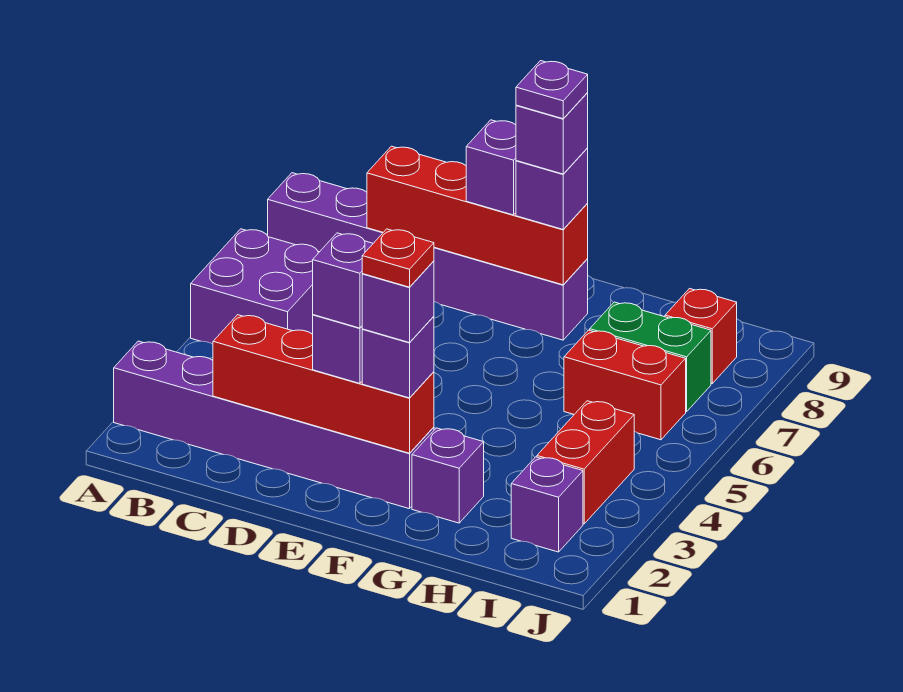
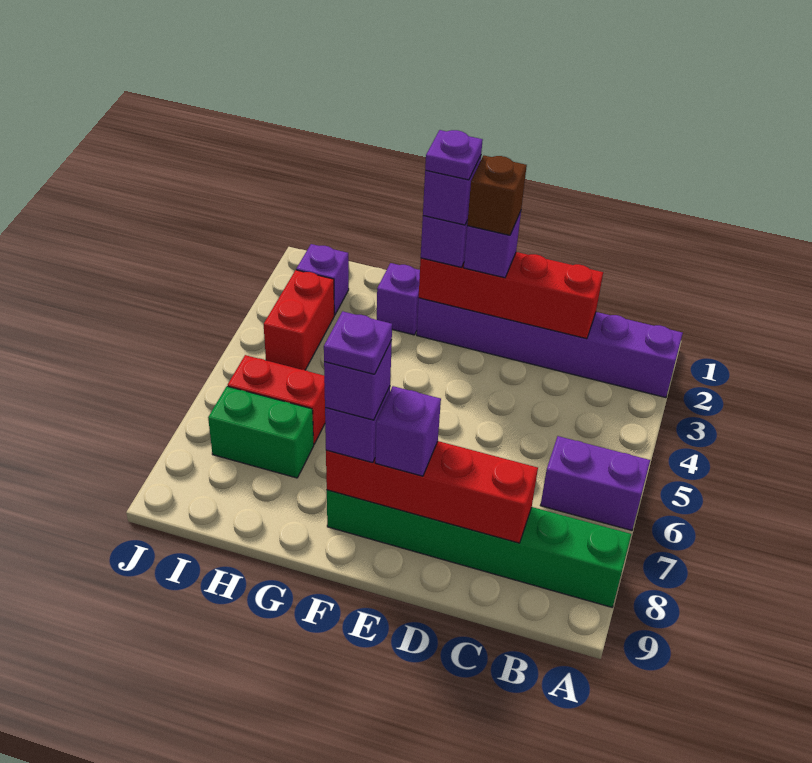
purple brick A5:B6 level 1 -> purple brick A6:B6 level 1
purple brick A8:F8 level 1 -> green brick A8:F8 level 1
purple brick E2 level 4 -> brown brick E2 level 4
red plate F2 level 5 -> purple plate F2 level 5
red brick I8 level 1 -> none

